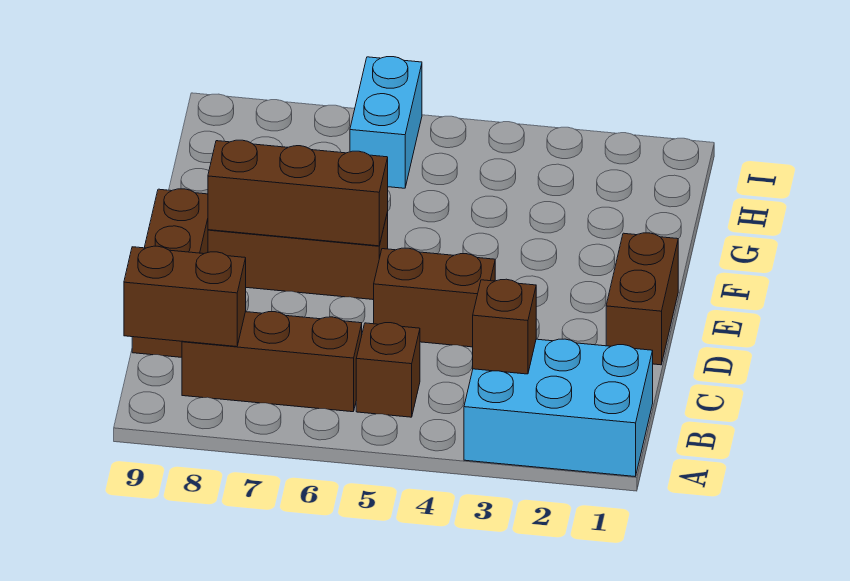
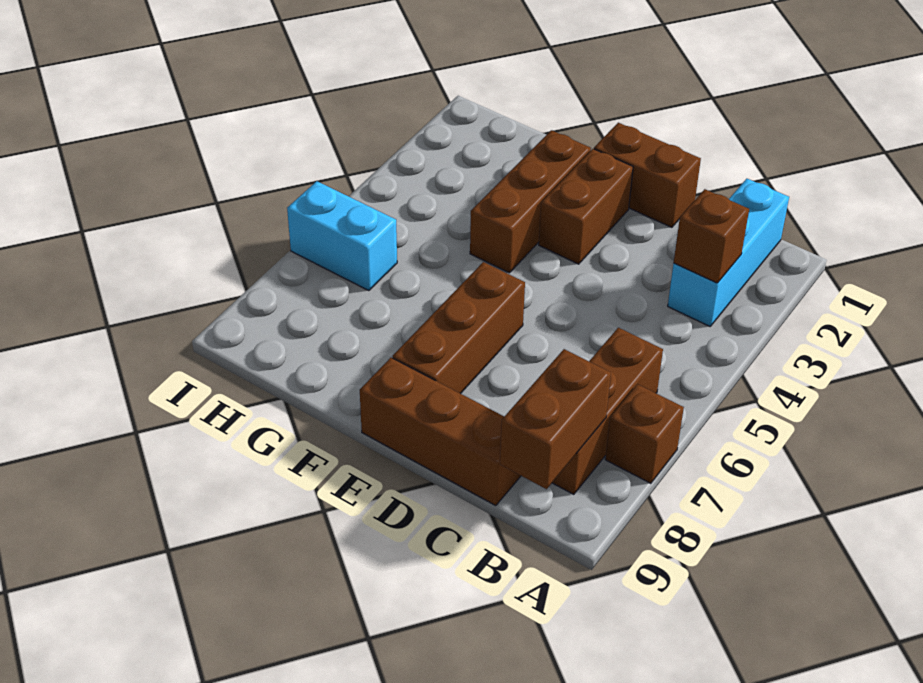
cyan brick A1:B3 level 1 -> cyan brick B1:B3 level 1
brown brick B5 level 1 -> brown brick A7 level 1
brown brick D4:D5 level 1 -> brown brick E2:E3 level 1
brown brick E6:E8 level 2 -> brown brick F2:F4 level 1

